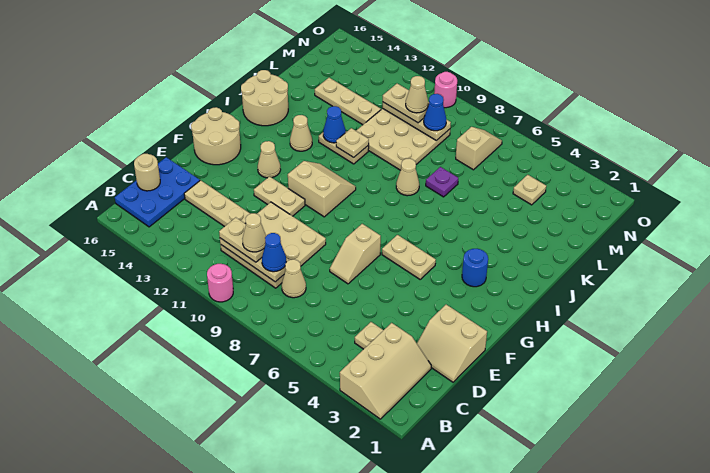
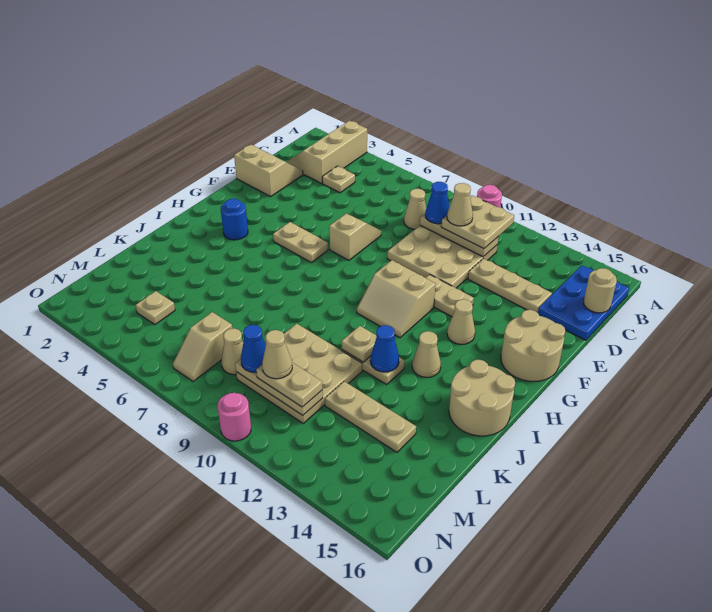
tan plate C10:C11 level 3 -> tan plate B10:C11 level 3
tan cone J8 level 1 -> tan cone M8 level 1
purple plate K7 level 1 -> none

